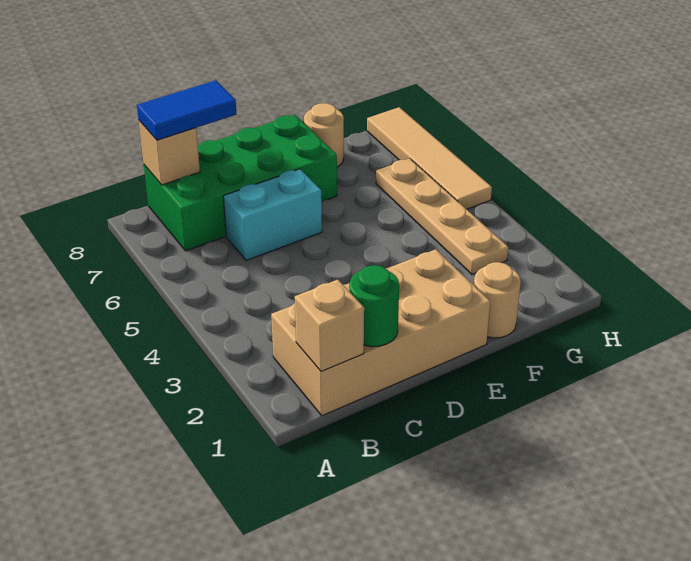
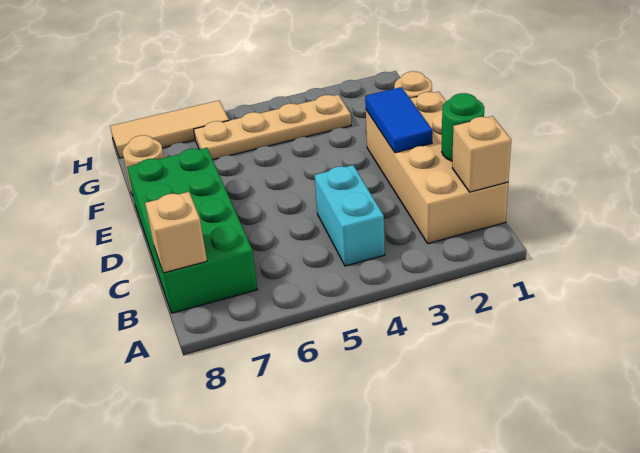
blue tile B8:C8 level 3 -> blue tile D2:E2 level 2
cyan brick C6:D6 level 1 -> cyan brick B4:C4 level 1
tan tile H5:H8 level 1 -> tan tile H6:H8 level 1

